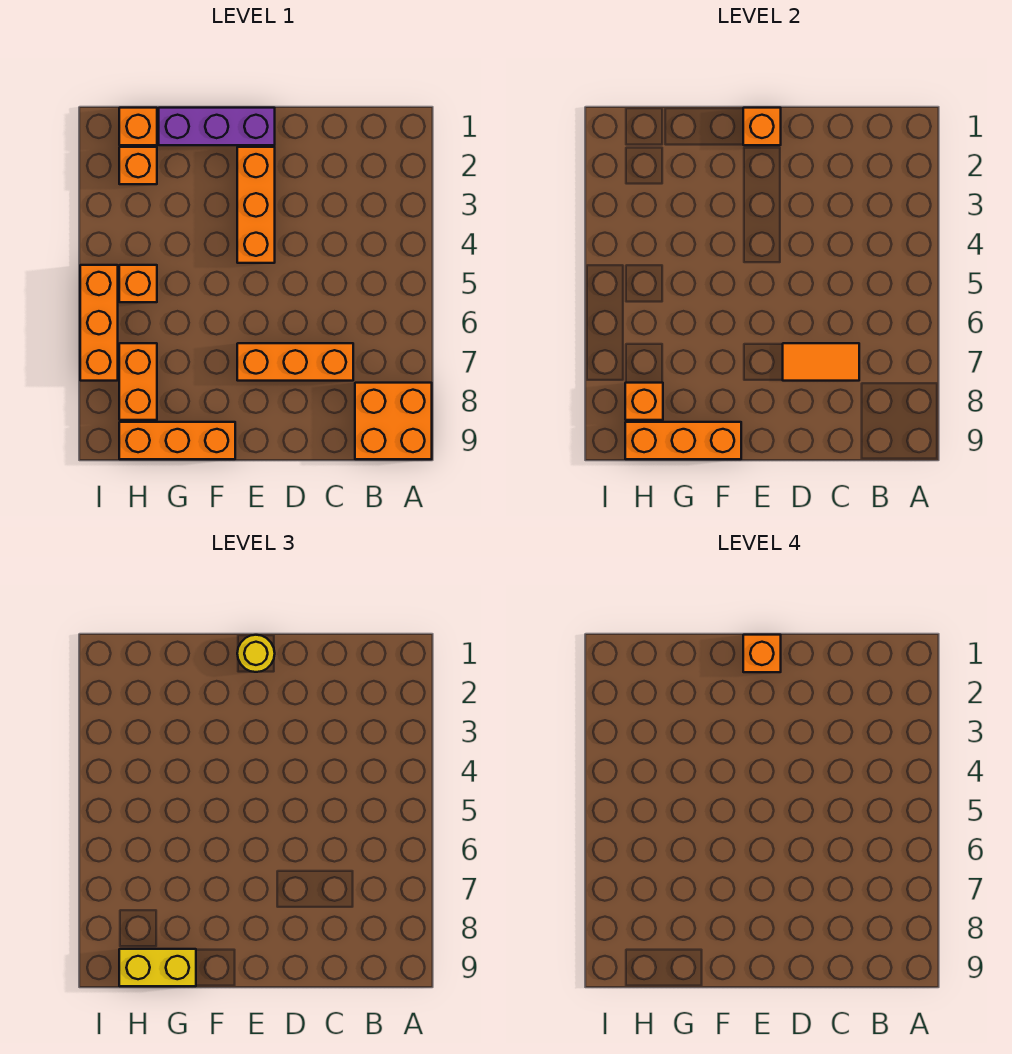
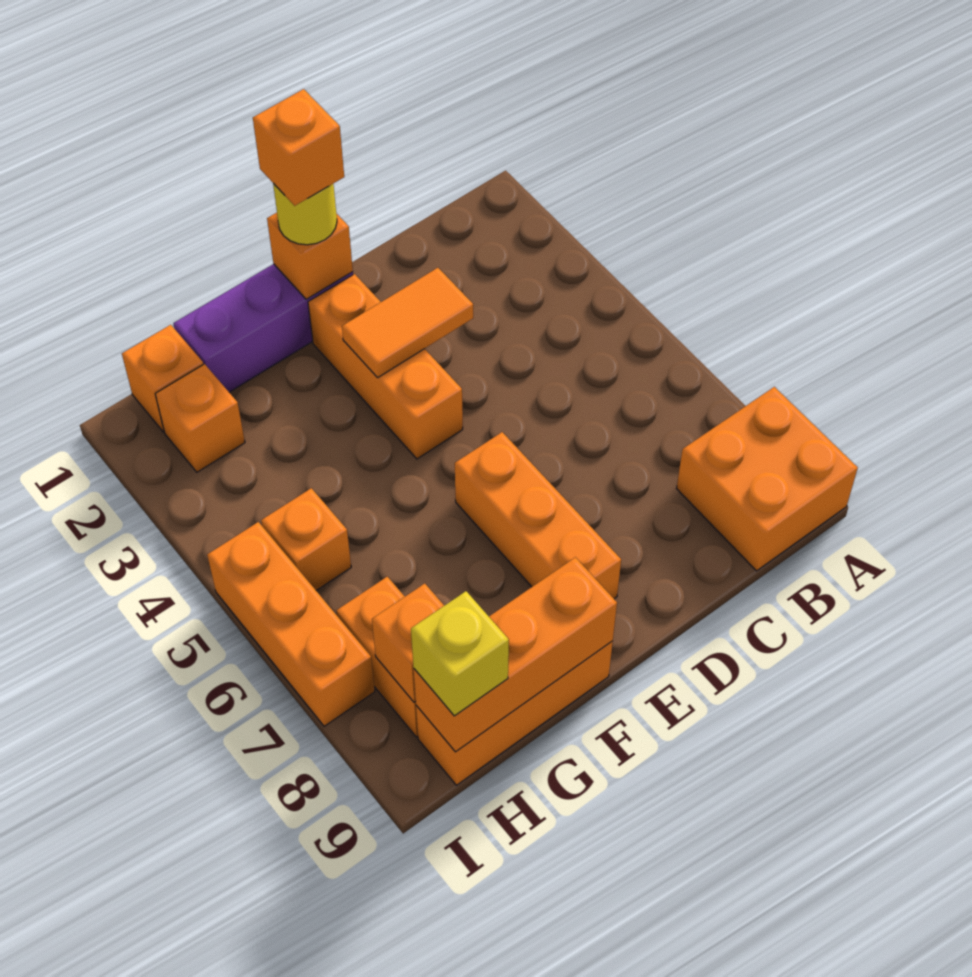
orange brick C7:E7 level 1 -> orange brick E6:E8 level 1
orange tile C7:D7 level 2 -> orange tile D3:E3 level 2
yellow brick G9:H9 level 3 -> yellow brick H9 level 3

